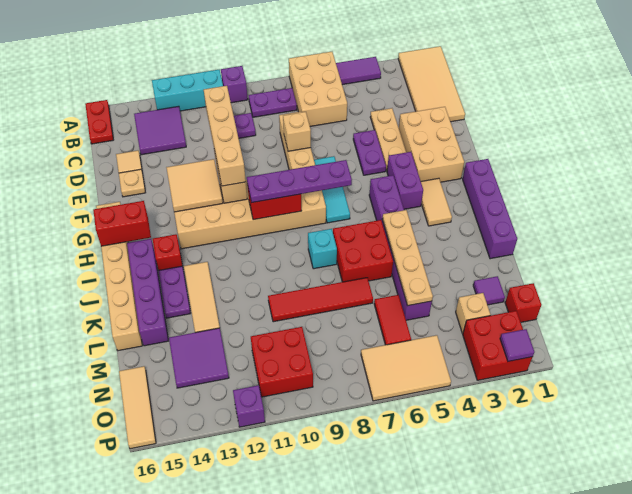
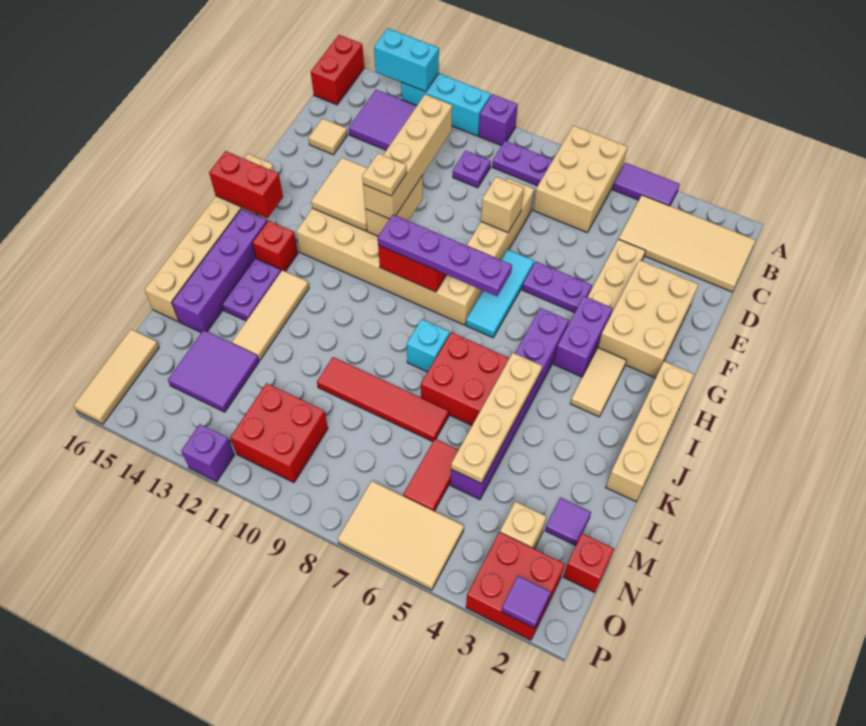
tan tile A1:D2 level 1 -> tan tile B1:C4 level 1
none -> cyan brick A13:A14 level 2
red plate A16:B16 level 1 -> red brick A16:B16 level 1
purple plate E5:F5 level 1 -> purple plate F5:F6 level 1
tan plate E15 level 1 -> tan plate G11 level 4
purple brick H1:K1 level 1 -> tan brick H1:K1 level 1

